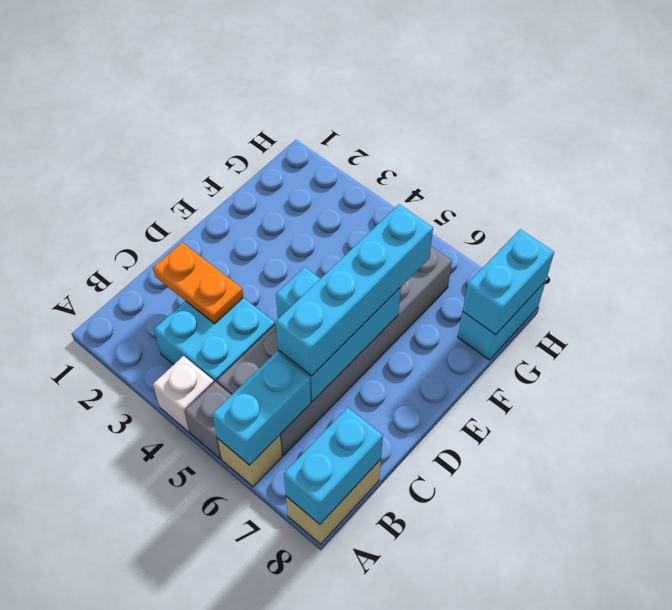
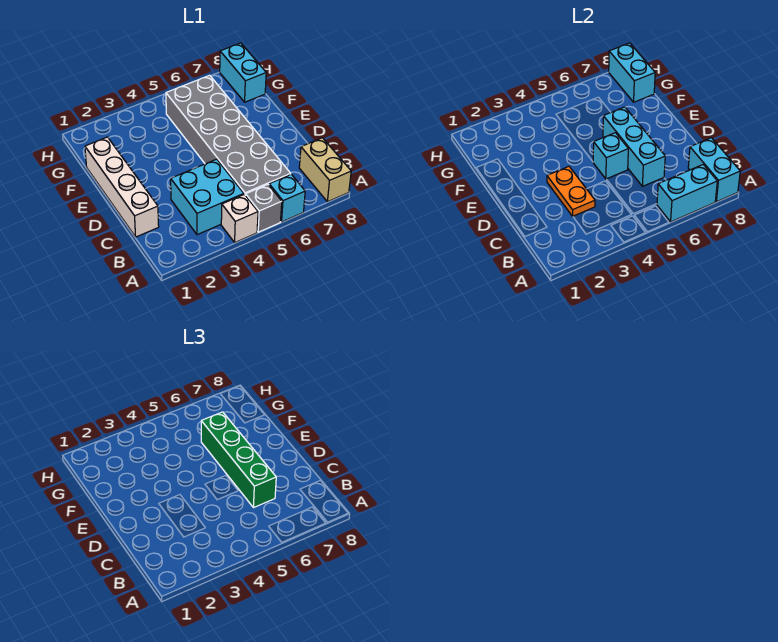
tan brick A6 level 1 -> cyan brick A6 level 1
cyan brick A6:B6 level 2 -> cyan brick A6:A7 level 2
none -> white brick C1:F1 level 1
orange plate C2:C3 level 2 -> orange plate C3:D3 level 2
cyan brick C6:F6 level 3 -> green brick C6:F6 level 3

